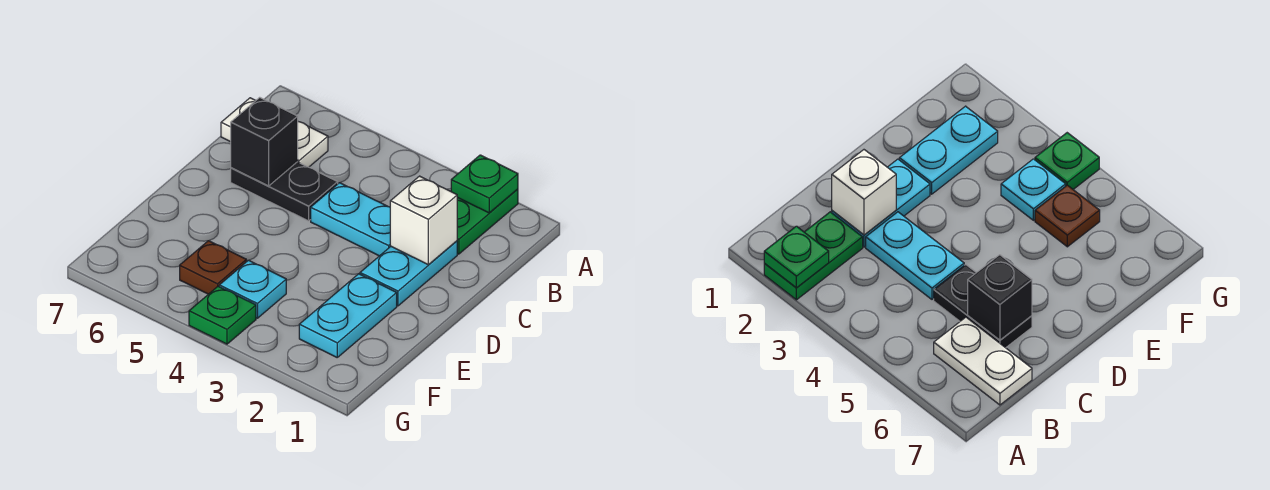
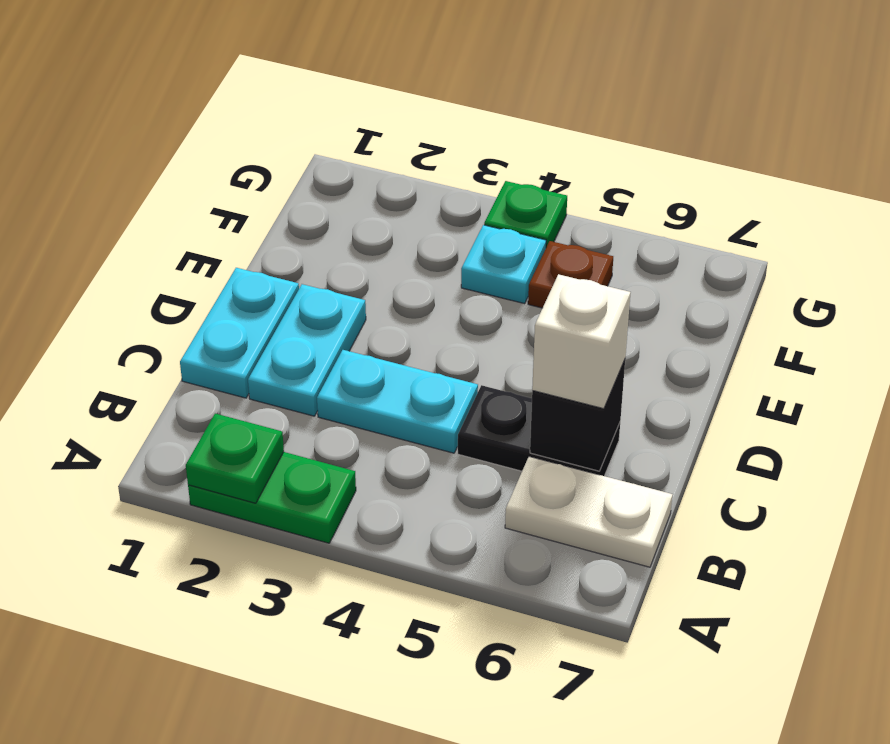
green plate A2:B2 level 1 -> green plate A2:A3 level 1
white brick C2 level 2 -> white brick C6 level 3
cyan plate E2:F2 level 1 -> cyan plate C1:D1 level 1

